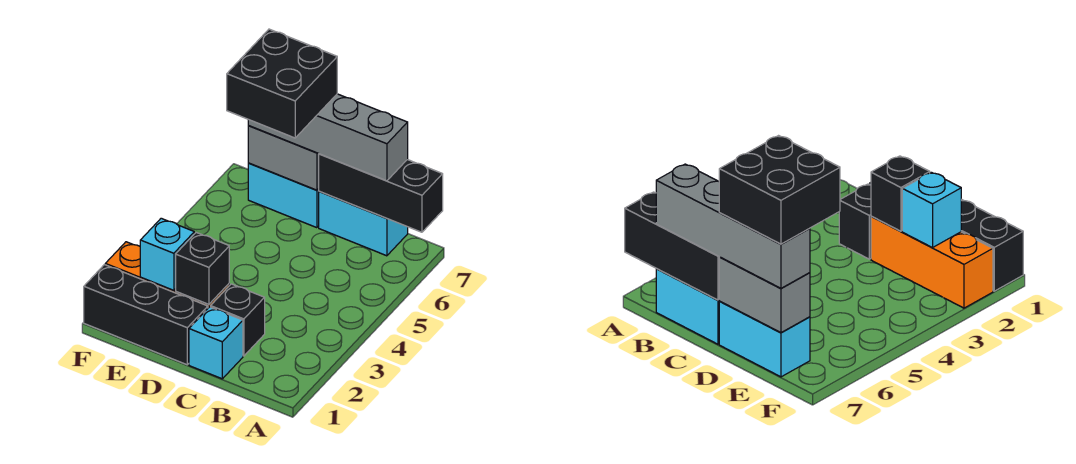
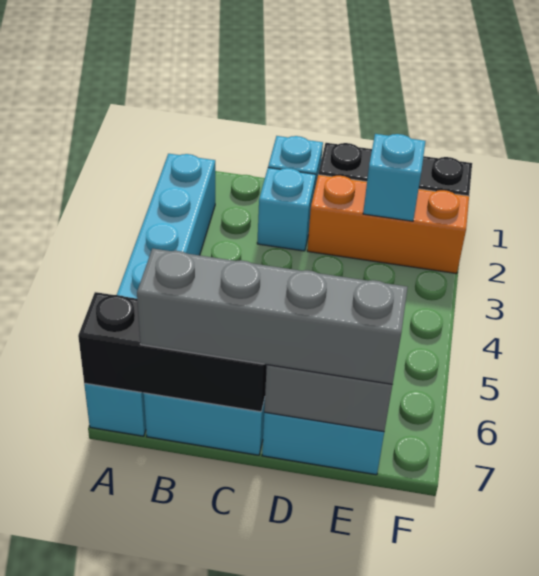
none -> cyan brick A2:A7 level 1
black brick C2 level 1 -> cyan brick C2 level 1
black brick D2 level 2 -> none
black brick D6:E7 level 4 -> none

